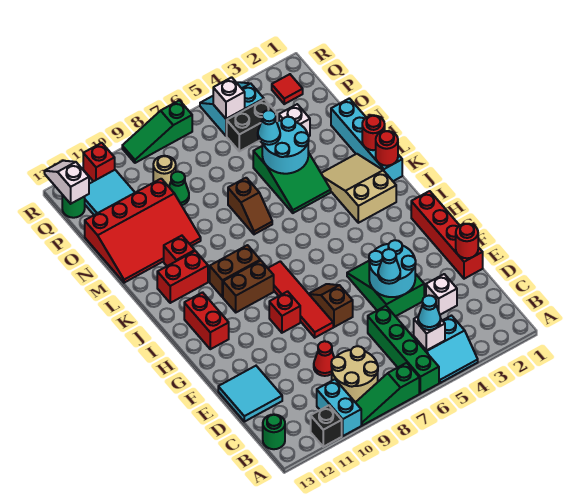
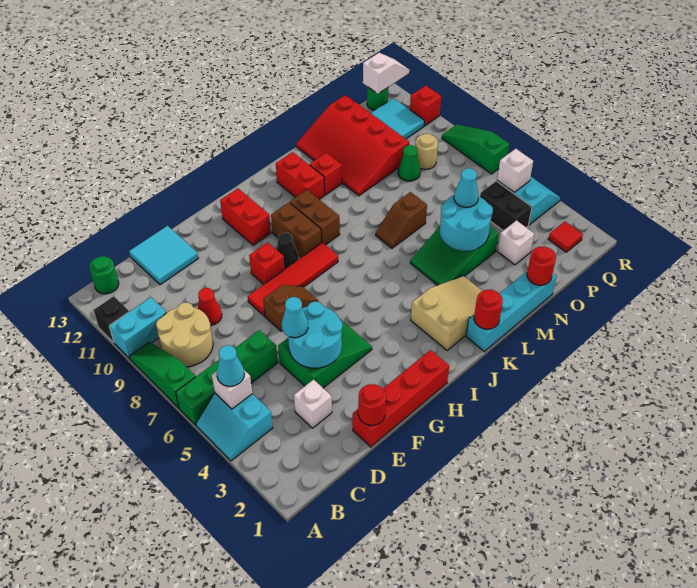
none -> black cone H9 level 1
red brick H12:I12 level 1 -> red brick H11:H12 level 1
red round brick L1 level 2 -> red round brick N1 level 2

